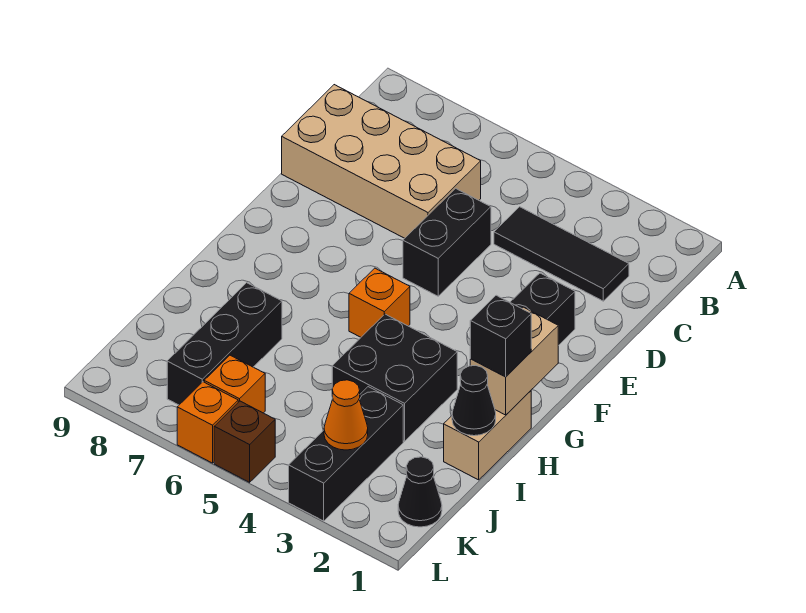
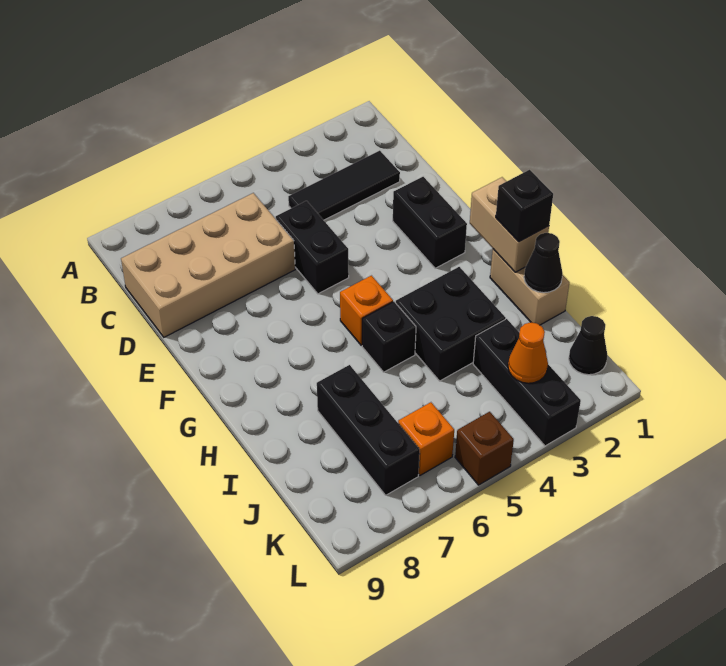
none -> black brick H5 level 1
orange brick L6 level 1 -> none

